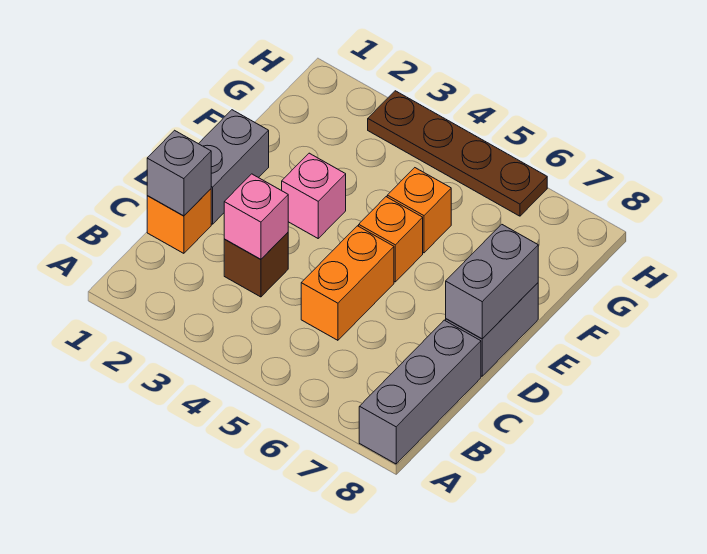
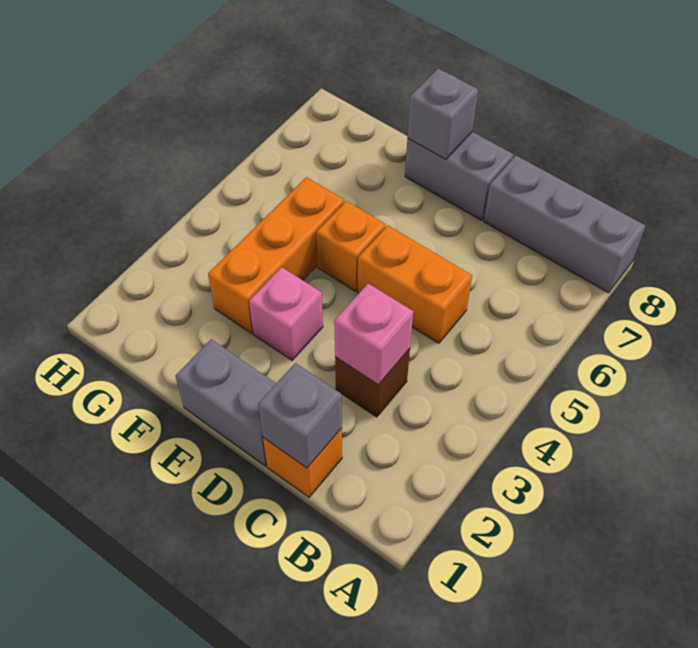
grey brick D8:E8 level 2 -> grey brick E8 level 2
orange brick F5 level 1 -> orange brick F3:F5 level 1
brown plate H3:H6 level 1 -> none

